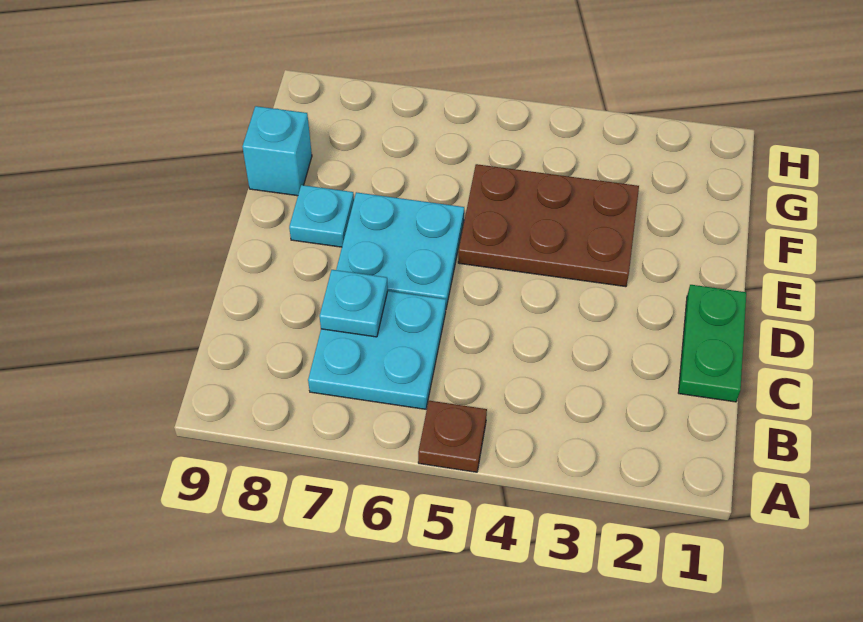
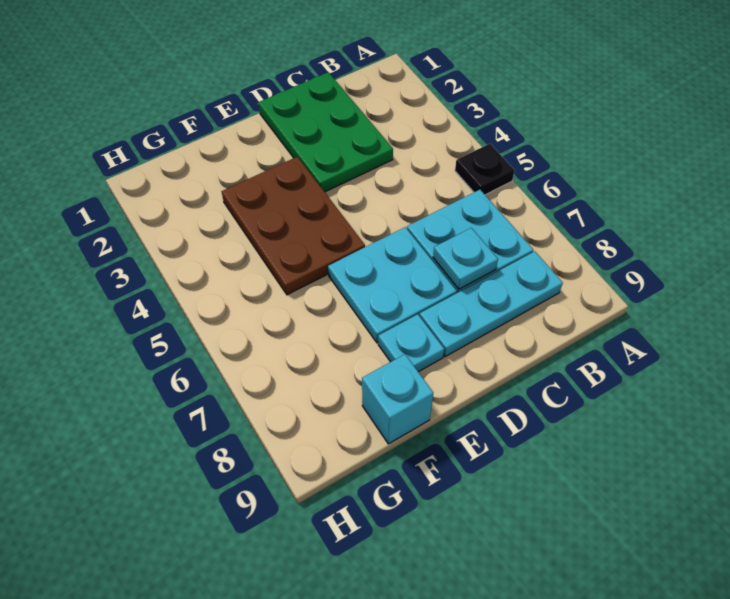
brown plate A5 level 1 -> black plate A5 level 1
none -> cyan plate B8:D8 level 1
green plate C1:D1 level 1 -> green plate C1:D3 level 1

